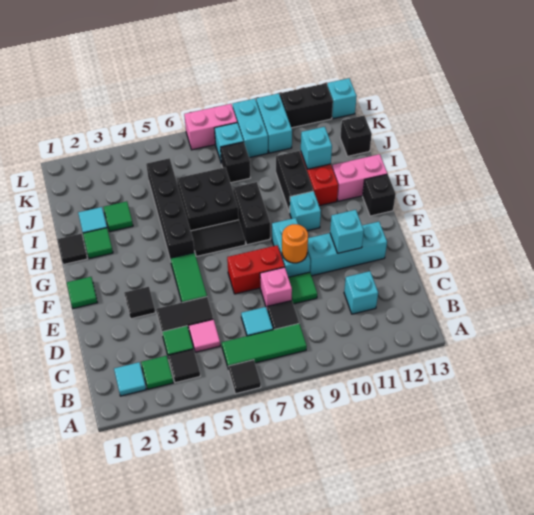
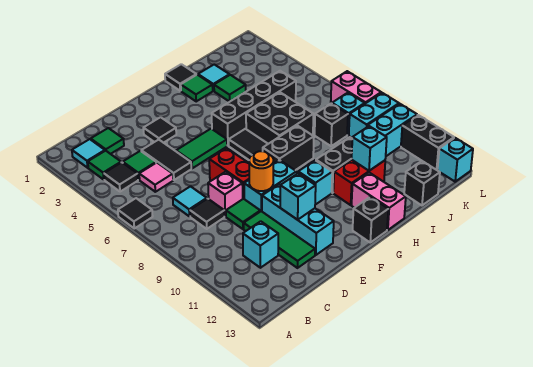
green tile B6:B8 level 1 -> green tile D10:D12 level 1
green tile F1 level 1 -> green tile C2 level 1

